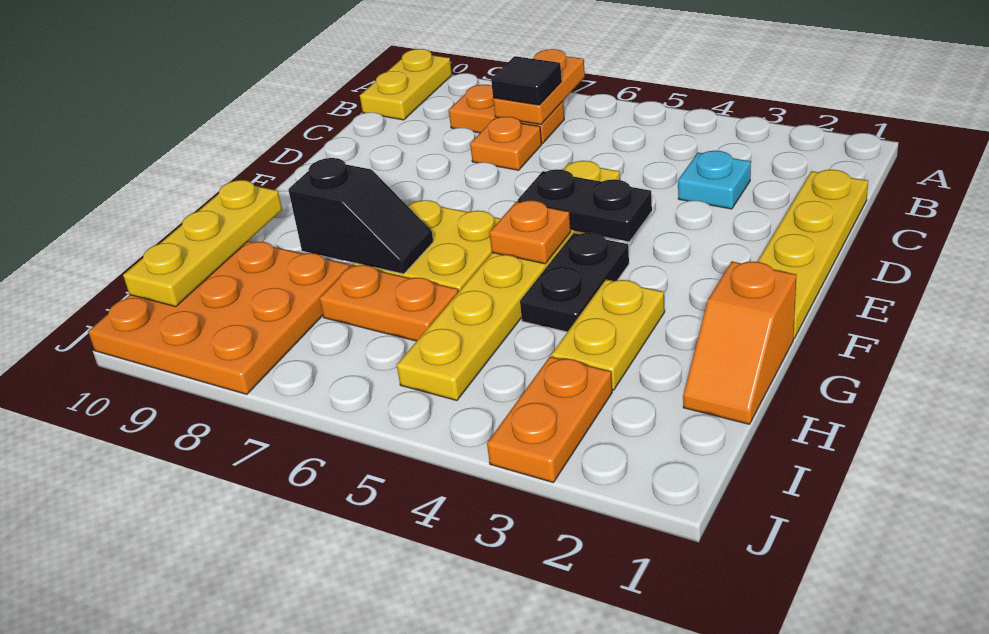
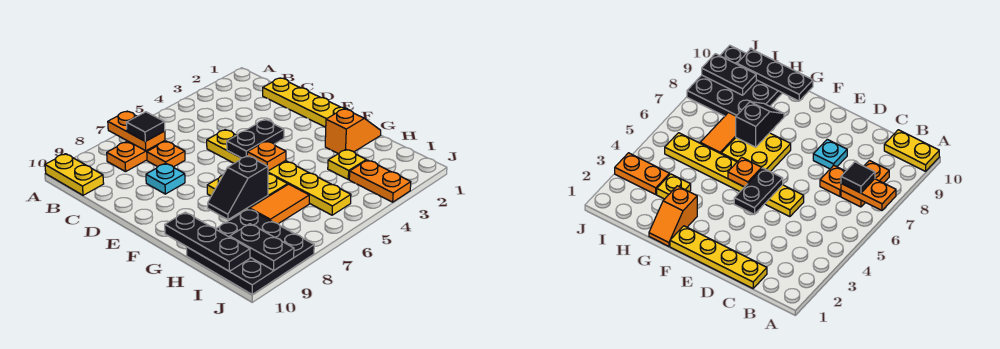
cyan plate C3 level 1 -> cyan plate D8 level 1
black plate F4:G4 level 1 -> black plate I9:J9 level 2
orange slope G1:H1 level 1 top G -> orange slope G1:G2 level 1 top 2
yellow plate G3:H3 level 1 -> yellow plate H3 level 1
black slope G7:G8 level 2 top 8 -> black slope G7:G8 level 2 top 7
yellow plate G10:I10 level 2 -> black plate G10:I10 level 2
orange plate H6:H7 level 1 -> orange tile H6:H7 level 1
orange plate H8:J10 level 1 -> black plate H8:J10 level 1

